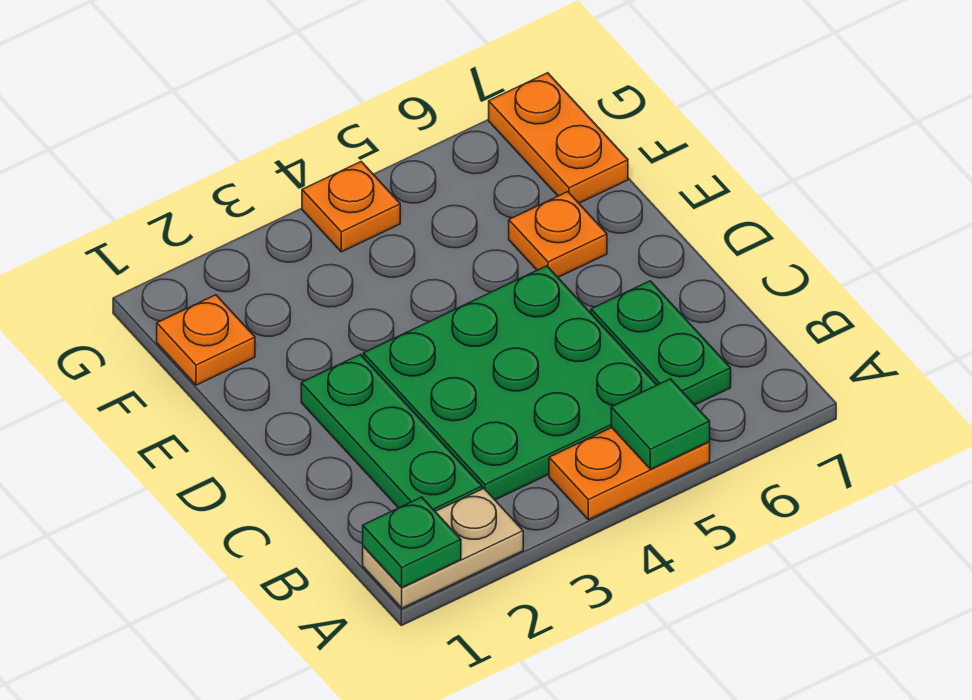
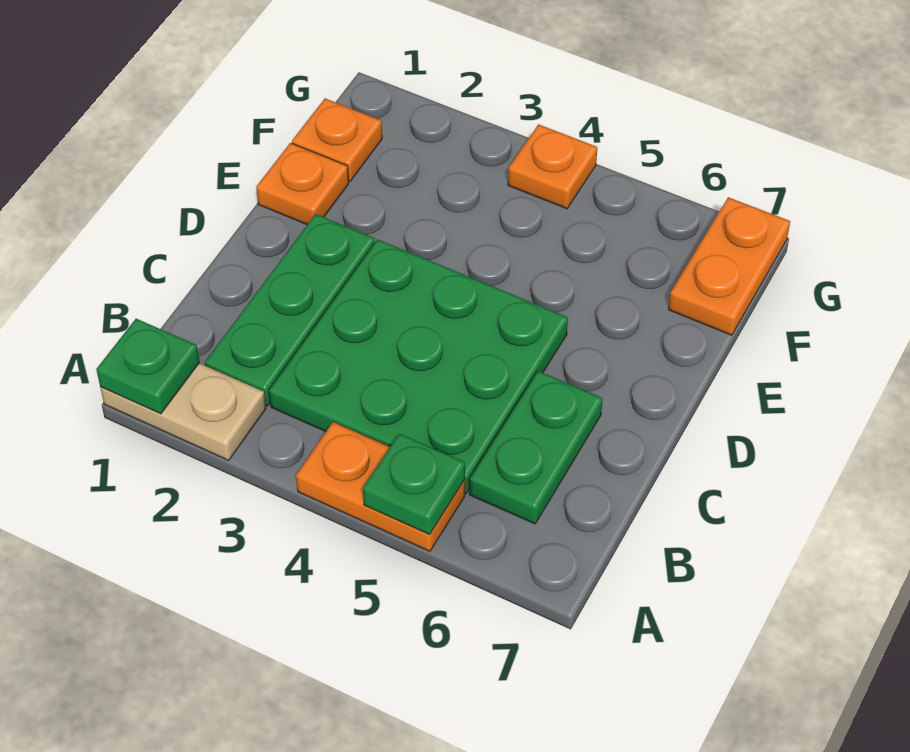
green tile A5 level 2 -> green plate A5 level 2
orange plate E6 level 1 -> orange plate E1 level 1

